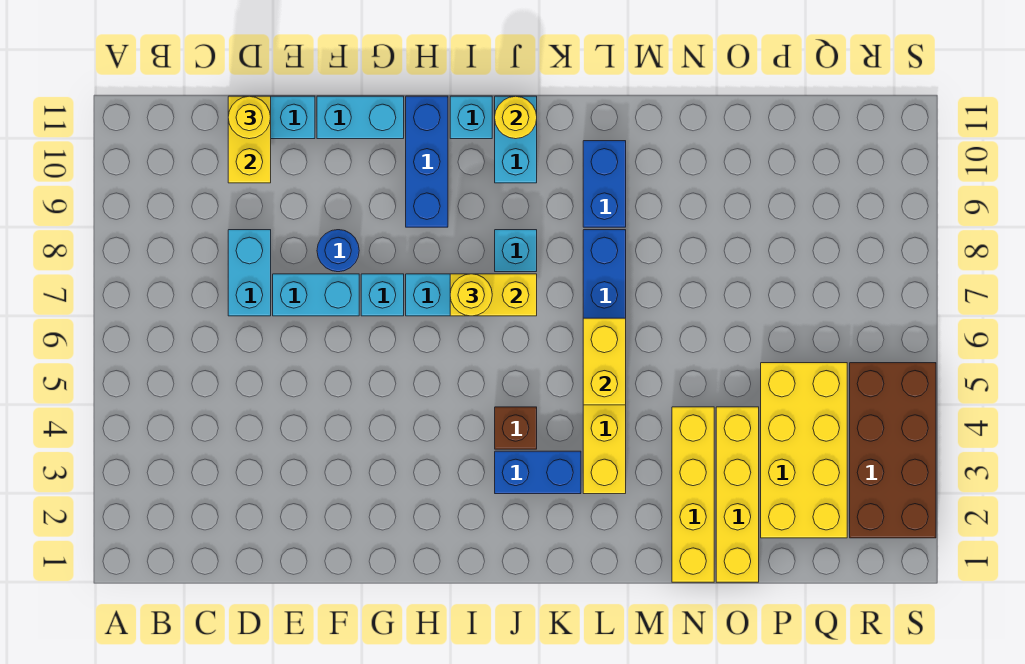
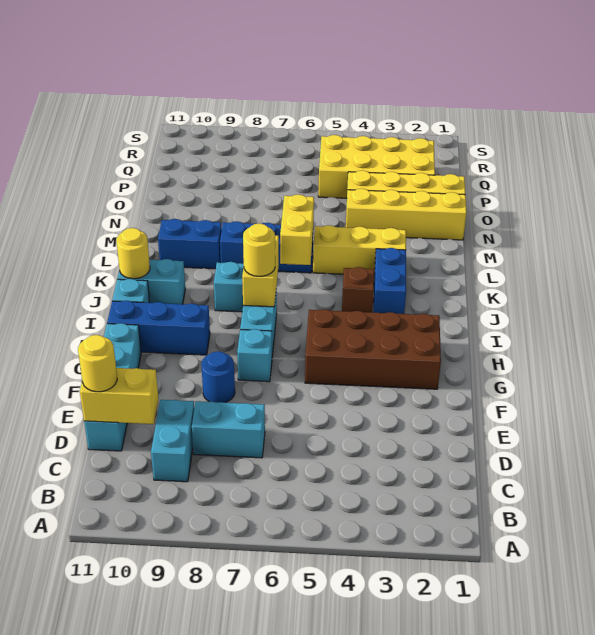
cyan brick E7:F7 level 1 -> cyan brick C9:D9 level 1
yellow brick L5:L6 level 2 -> yellow brick K6:L6 level 2
brown brick R2:S5 level 1 -> brown brick G2:H5 level 1

